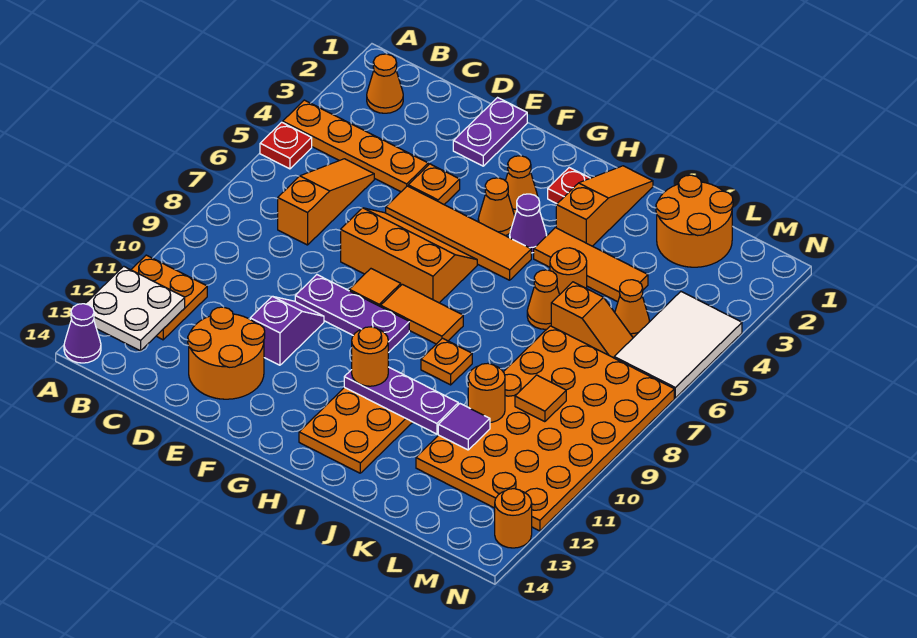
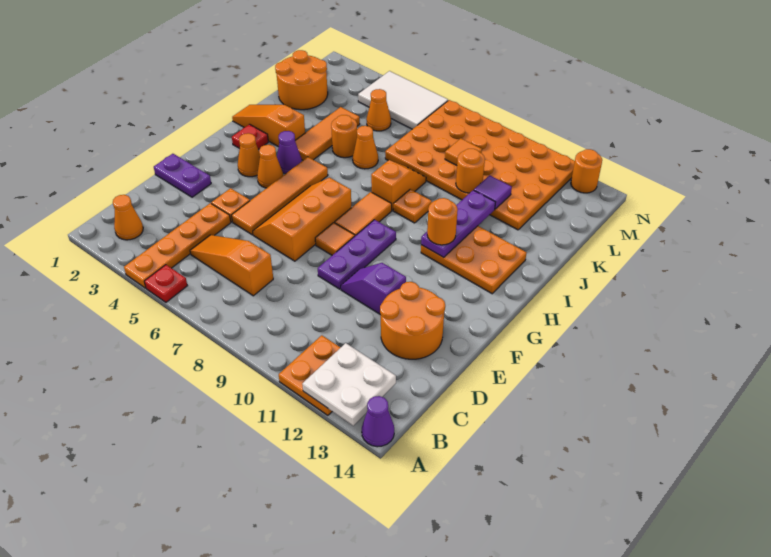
orange slope K6:L6 level 1 top K -> orange slope I8:J8 level 1 top I

